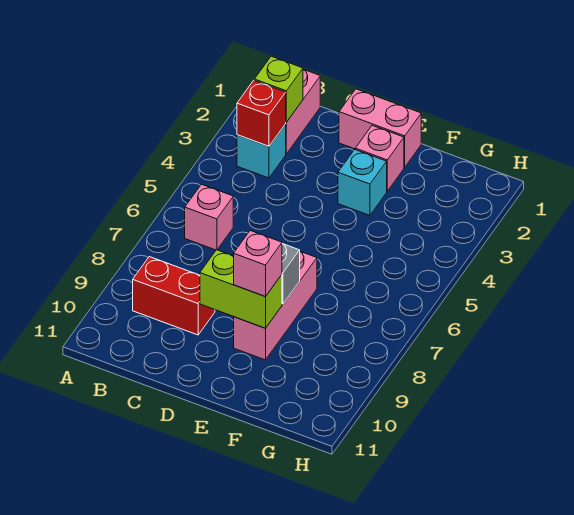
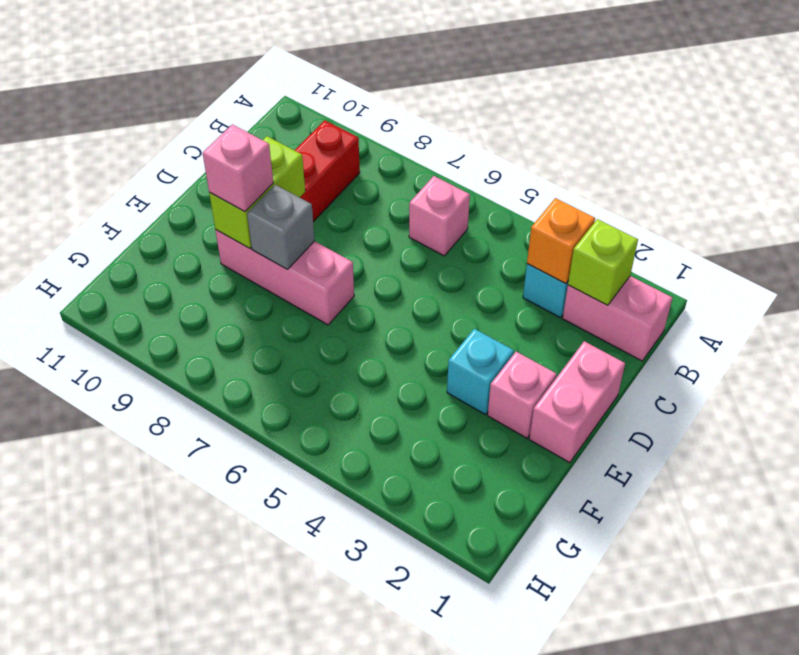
red brick B3 level 2 -> orange brick B3 level 2

